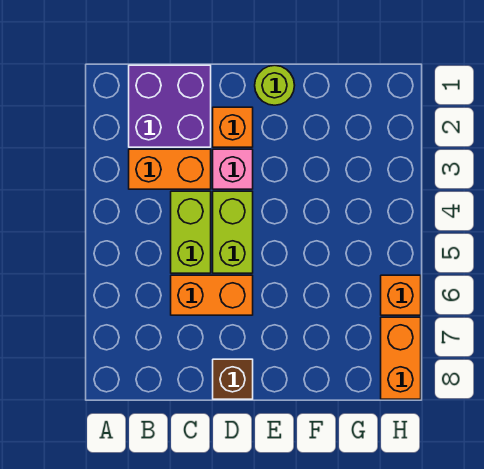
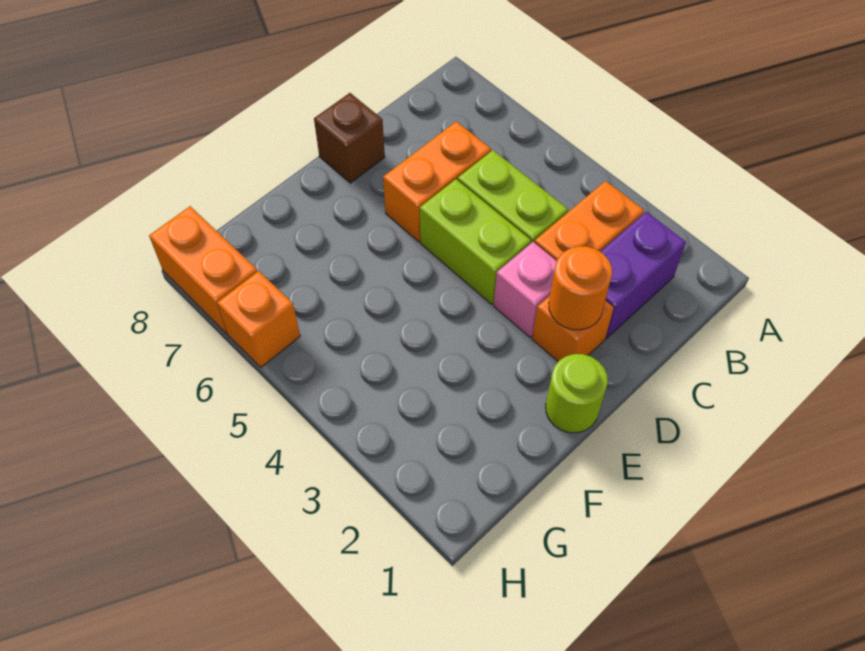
purple brick B1:C2 level 1 -> purple brick B2:C2 level 1
none -> orange round brick D2 level 2

